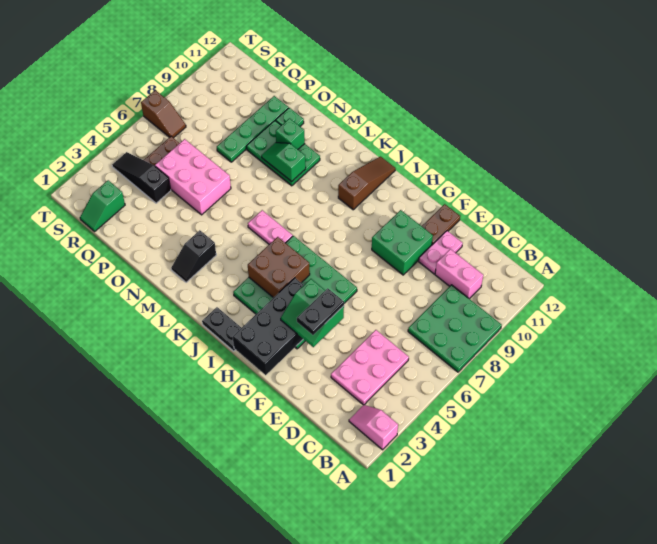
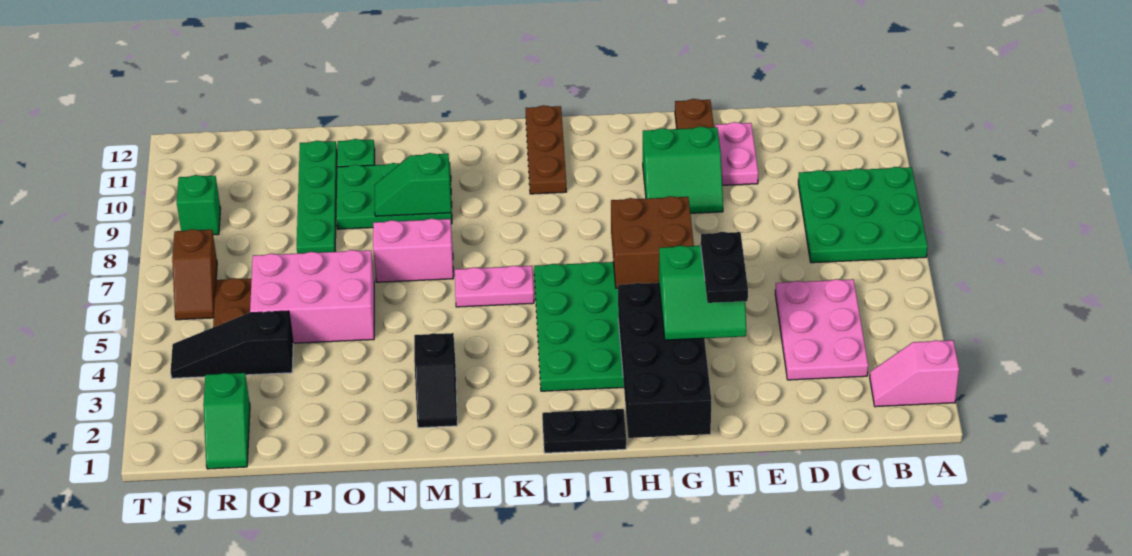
pink brick C10:D10 level 1 -> pink brick M7:N7 level 1
green brick F9:G10 level 1 -> green slope F9:G10 level 1 top 10
brown brick I4:J5 level 2 -> brown brick G6:H7 level 2
brown slope J10:J12 level 1 top 10 -> brown plate J10:J12 level 1
green brick N10 level 2 -> green brick S9 level 1
brown slope S7:T7 level 1 top T -> brown slope S6:S7 level 1 top 7

